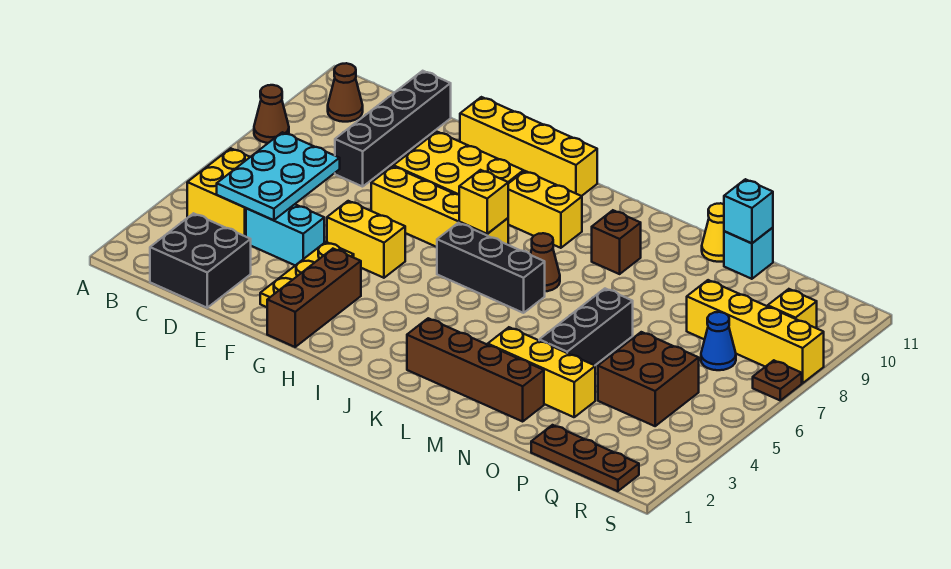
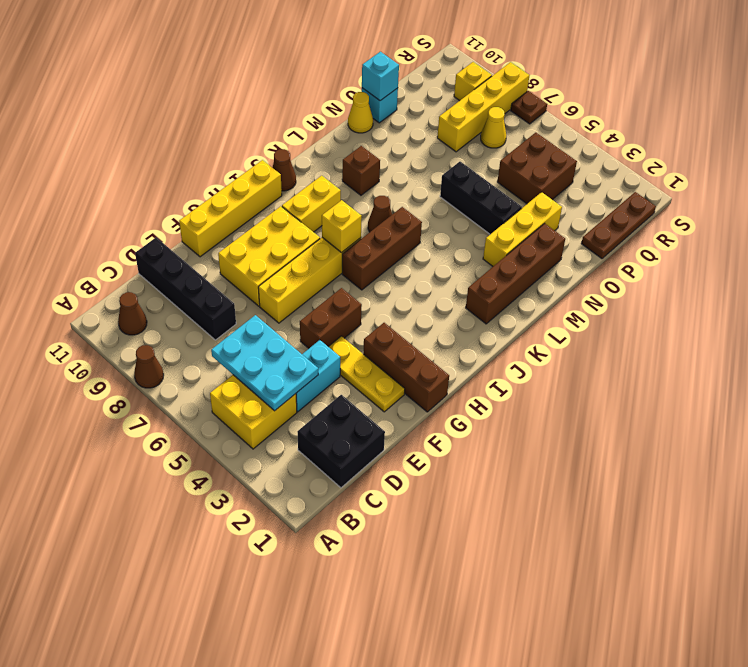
yellow brick F5:G5 level 1 -> brown brick F5:G5 level 1
black brick I6:K6 level 1 -> brown brick I6:K6 level 1
none -> brown cone J11 level 1
blue cone Q7 level 1 -> yellow cone Q7 level 1

